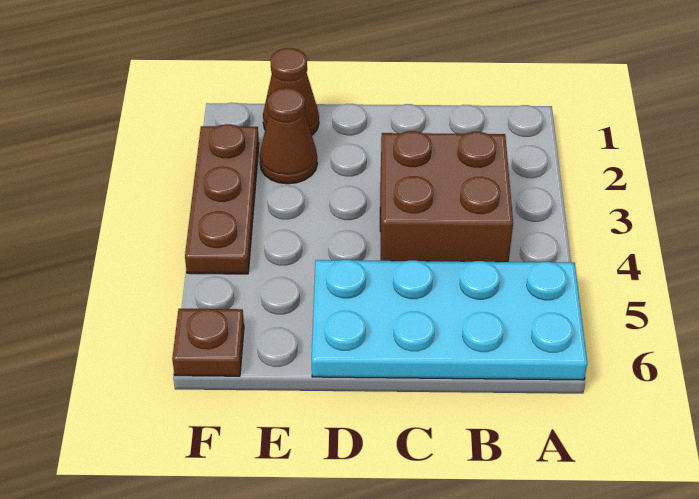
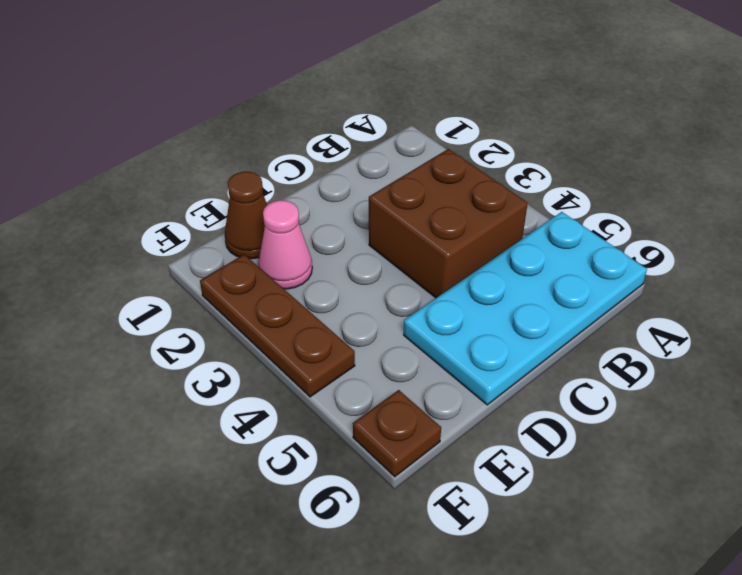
brown cone E2 level 1 -> pink cone E2 level 1

